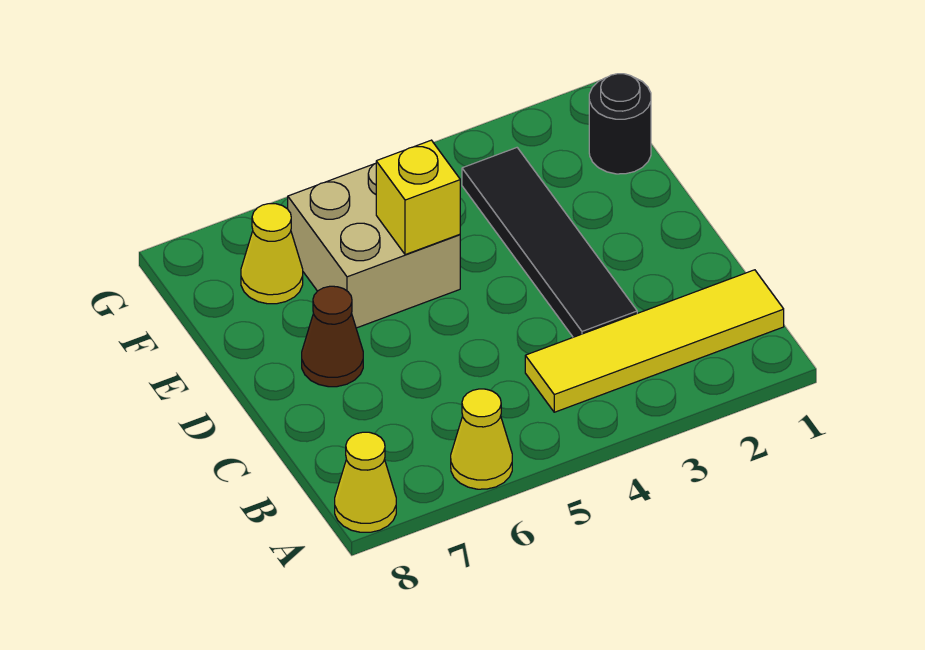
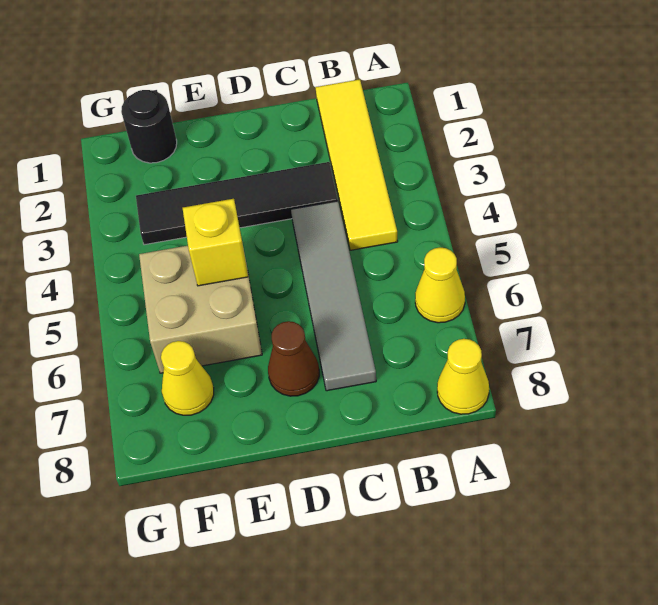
none -> grey tile C4:C7 level 1

